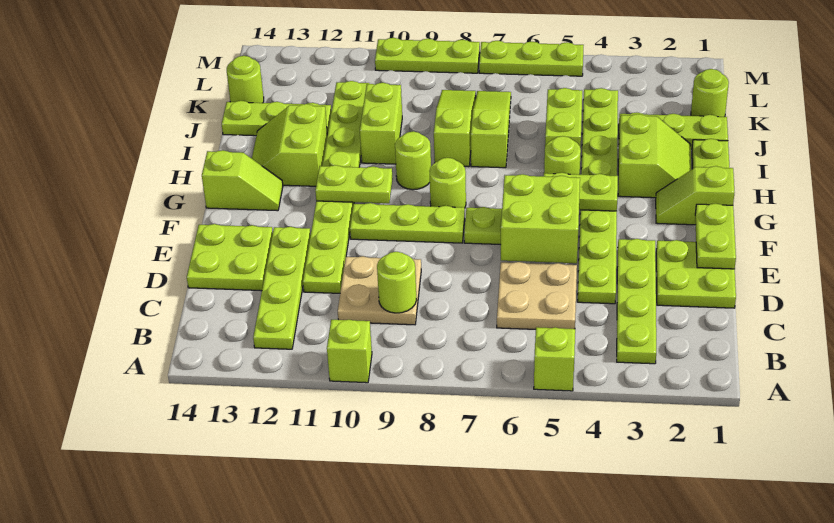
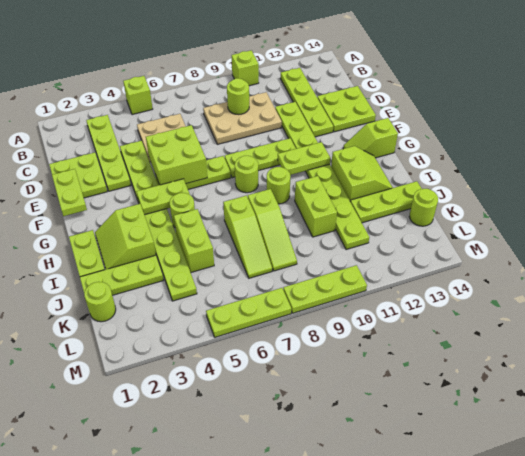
tan plate C9:D10 level 1 -> tan plate C8:D10 level 1
lime slope G1:G2 level 1 top 1 -> none

